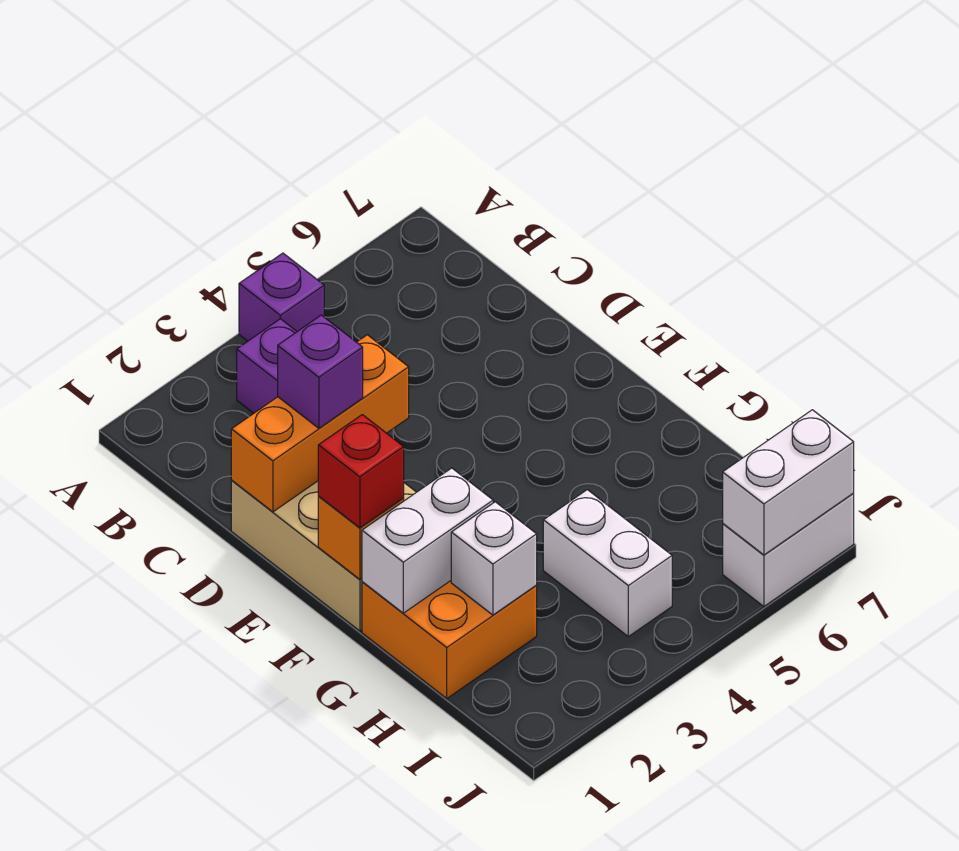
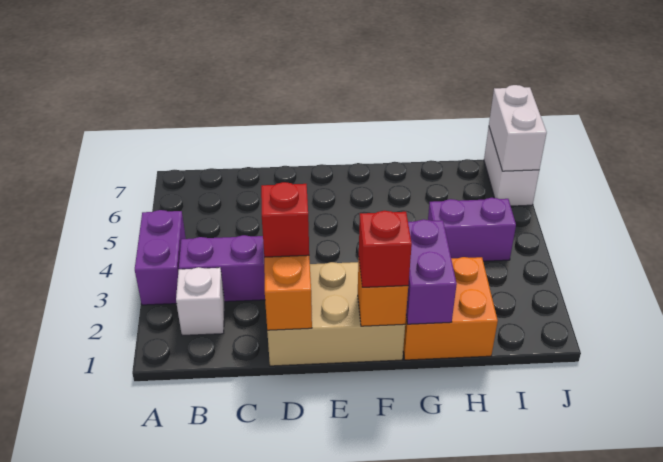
purple brick A4 level 1 -> purple brick A3:A4 level 1
purple brick D2 level 3 -> red brick D2 level 3
white brick G1:G2 level 2 -> purple brick G1:G2 level 2
white brick H2 level 2 -> white brick B2 level 1
white brick H4:I4 level 1 -> purple brick H4:I4 level 1

